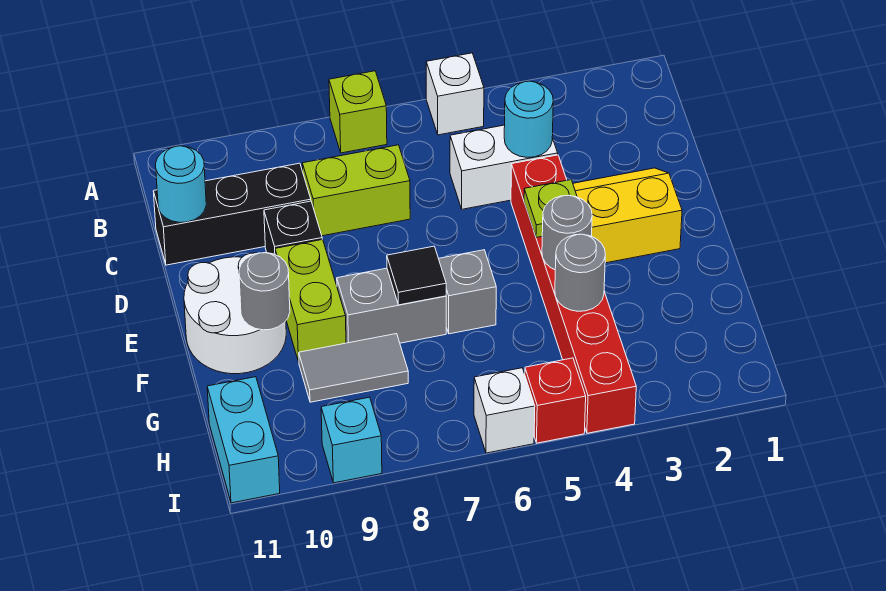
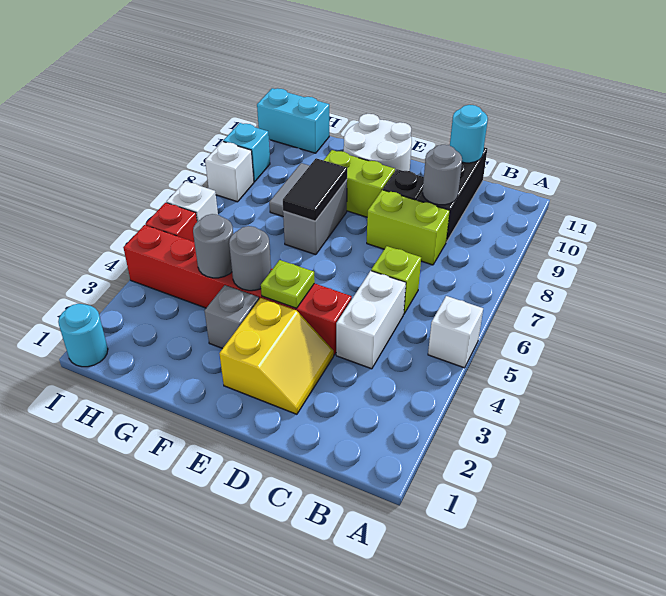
lime brick A7 level 1 -> lime brick C6 level 1
cyan round brick C4 level 2 -> cyan round brick I1 level 1
lime brick C7:C8 level 1 -> lime brick C8:D8 level 1
grey brick F6 level 1 -> grey brick F3 level 1
black tile F7 level 2 -> black tile F7:F8 level 2
grey round brick F10 level 2 -> grey round brick C9 level 2
none -> white brick I8 level 1

